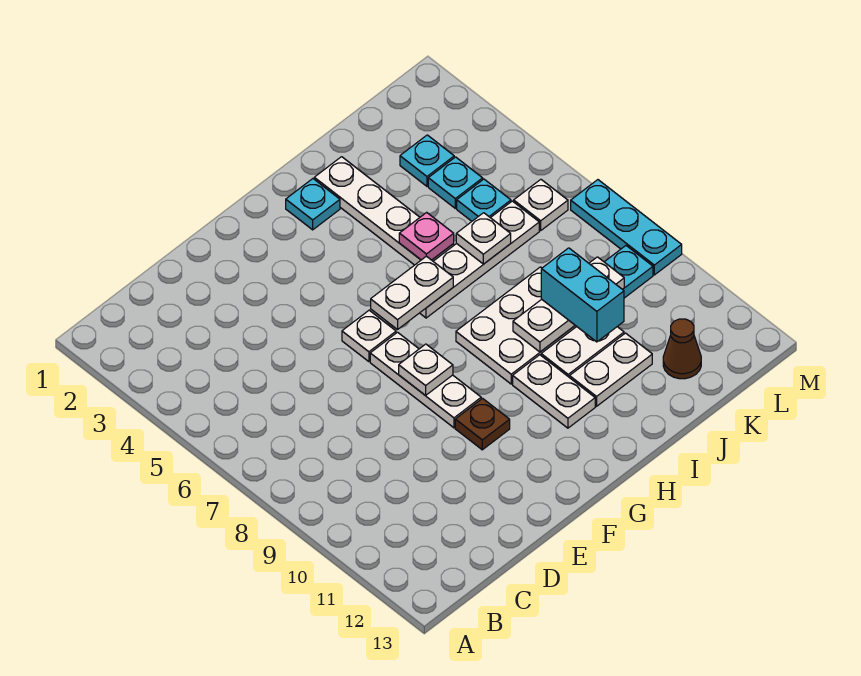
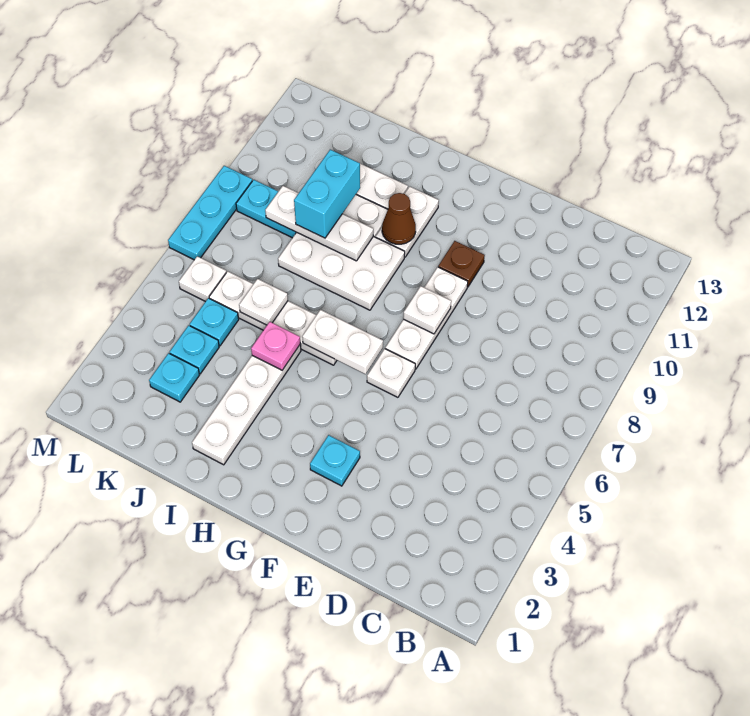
cyan plate H2 level 1 -> cyan plate F3 level 1
brown cone K12 level 1 -> brown cone H10 level 2

